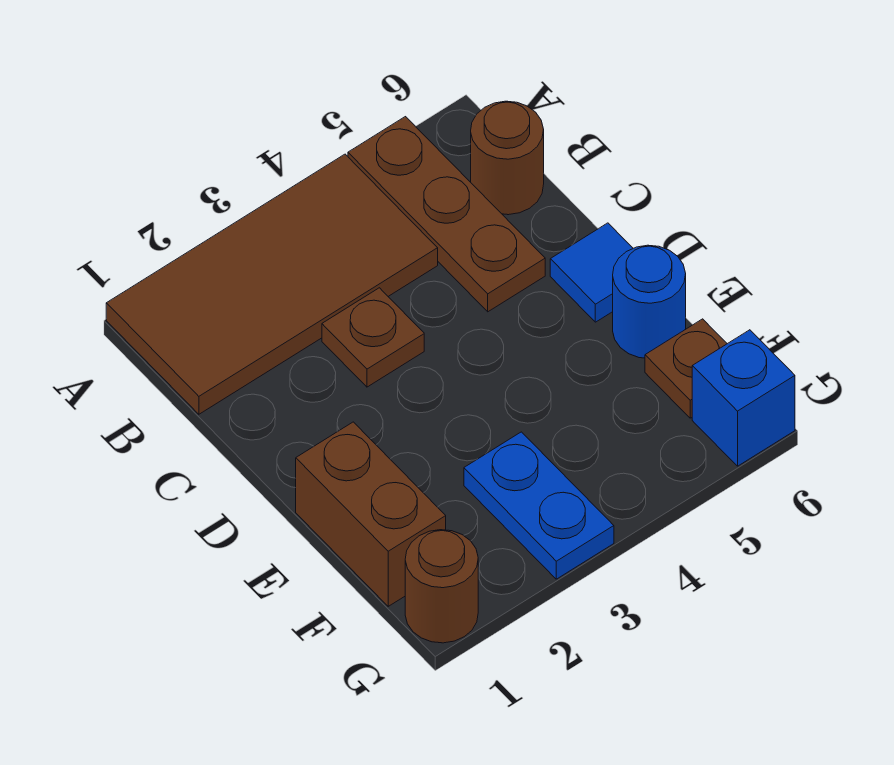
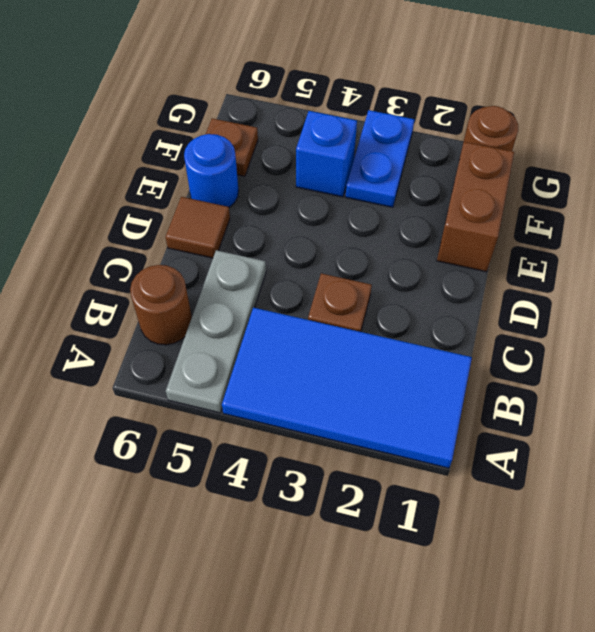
brown tile A1:B4 level 1 -> blue tile A1:B4 level 1
brown plate A5:C5 level 1 -> grey plate A5:C5 level 1
blue tile D6 level 1 -> brown tile D6 level 1
blue brick G6 level 1 -> blue brick F4 level 1

